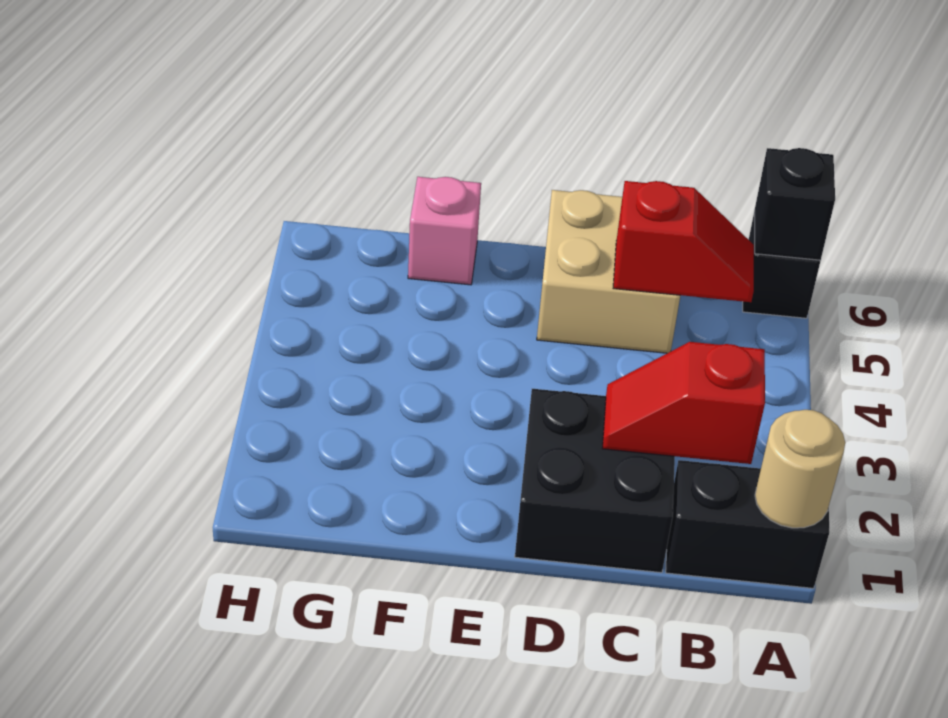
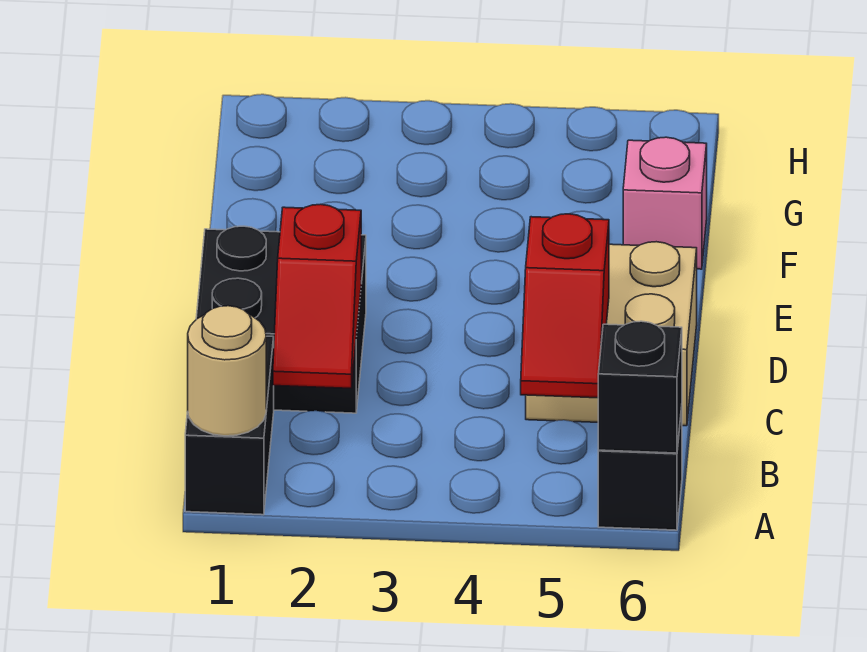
red slope B2:C2 level 2 top B -> red slope B2:C2 level 2 top C

